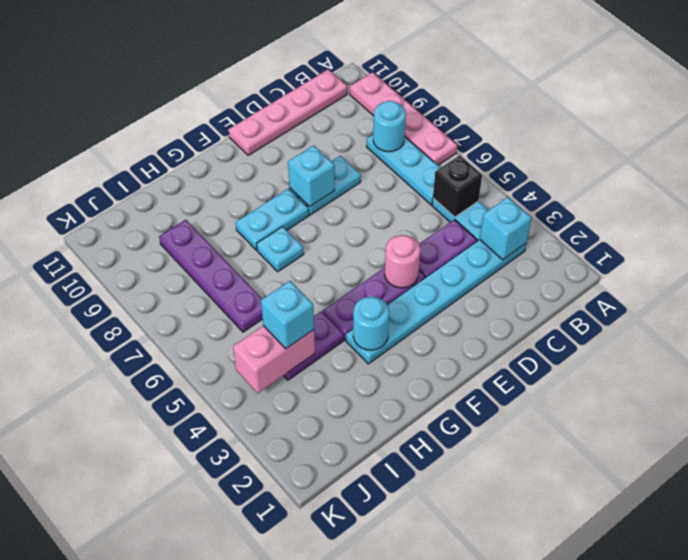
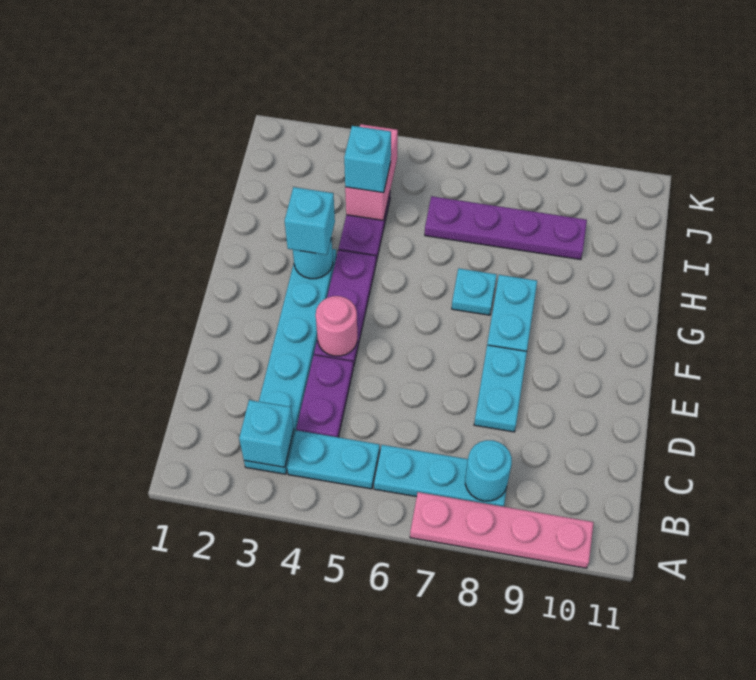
black brick B5 level 2 -> none
pink plate B11:E11 level 1 -> none
cyan brick E8 level 2 -> cyan brick G3 level 3

